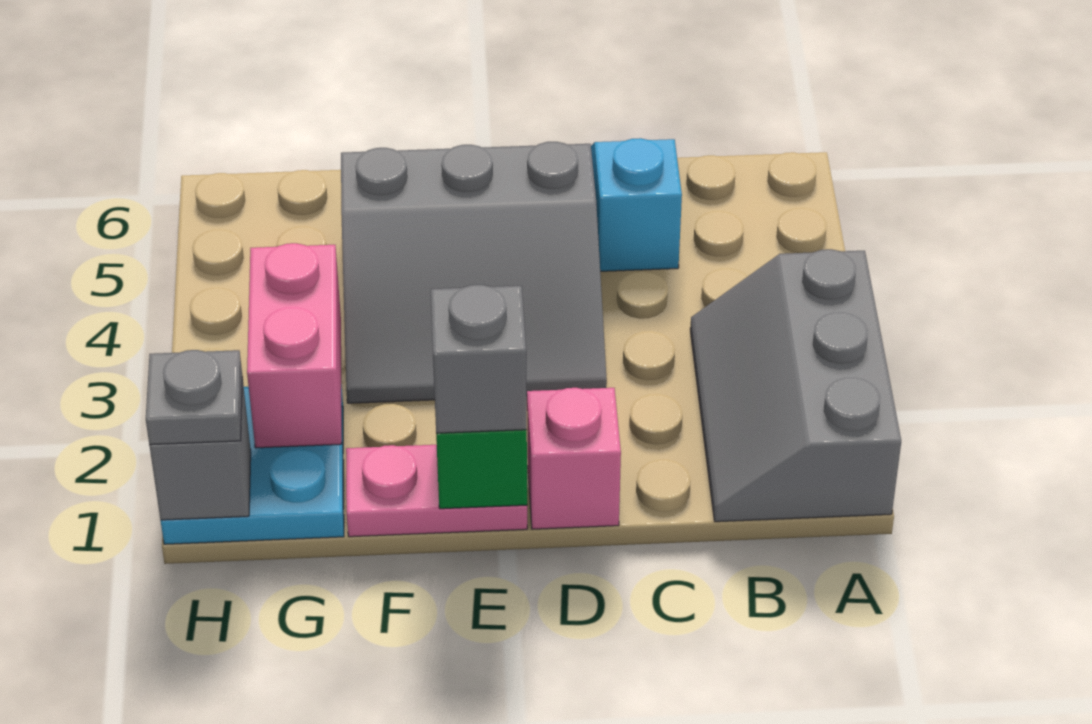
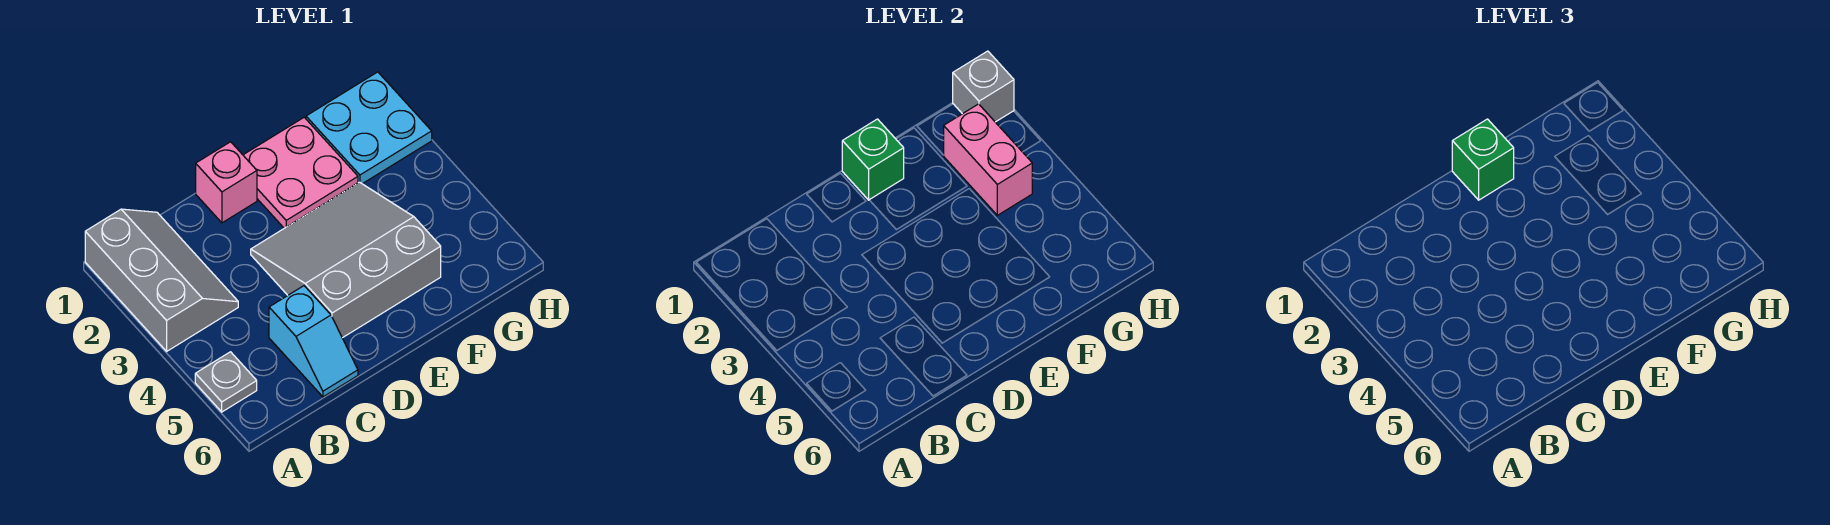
pink plate E1:F1 level 1 -> pink plate E1:F2 level 1
grey brick E1 level 3 -> green brick E1 level 3
grey plate H1 level 3 -> grey plate A5 level 1

